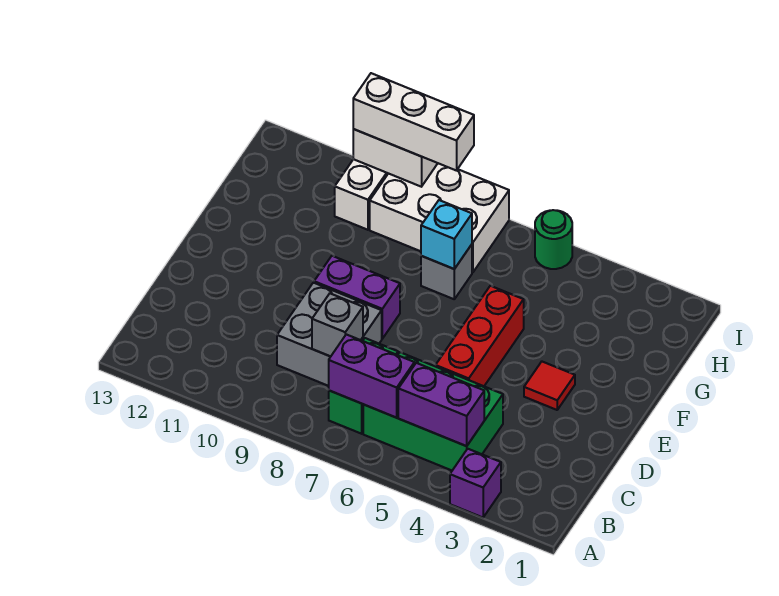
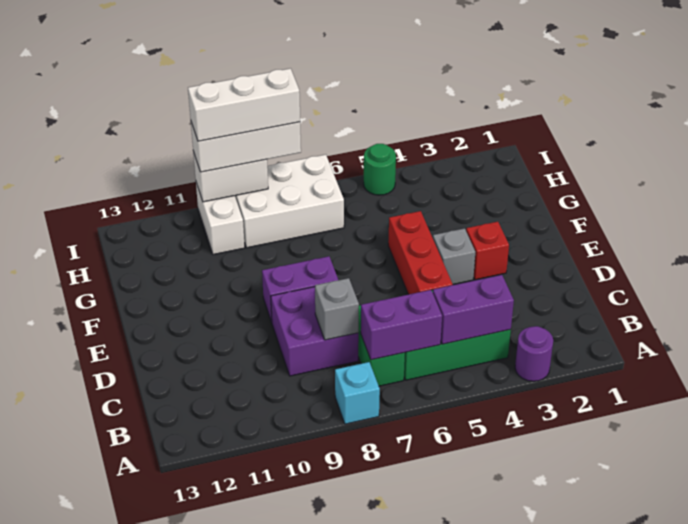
purple brick A3 level 1 -> purple round brick A3 level 1
grey brick C8:D9 level 1 -> purple brick C8:D9 level 1
red tile E3 level 1 -> red brick E3 level 1
grey brick G7 level 1 -> grey brick E4 level 1
cyan brick G7 level 2 -> cyan brick A8 level 1
none -> white brick I8:I10 level 4

